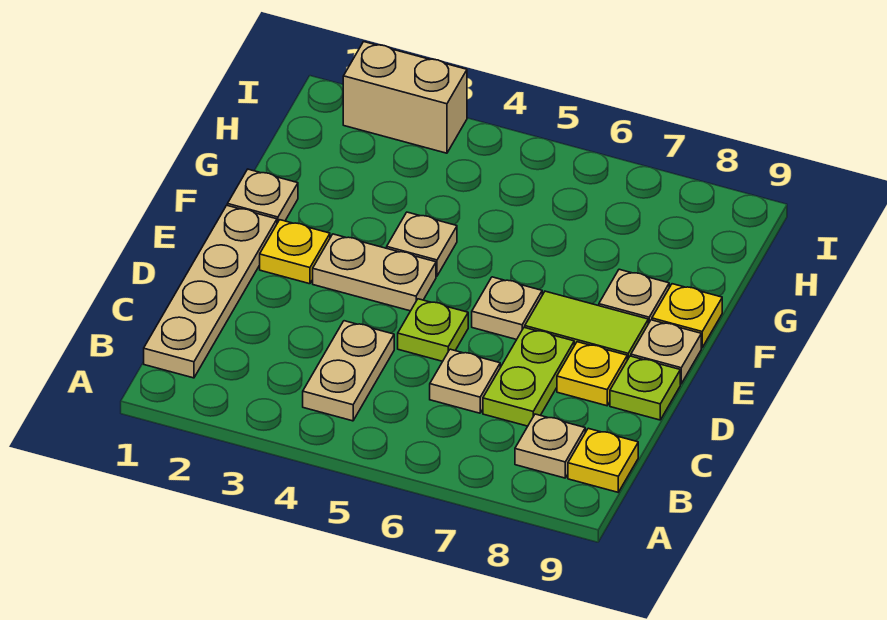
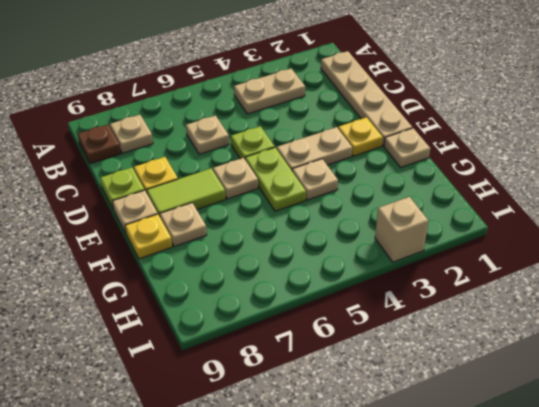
tan plate B4:C4 level 1 -> tan plate B3:B4 level 1
yellow plate B9 level 1 -> brown plate B9 level 1
lime plate C7:D7 level 1 -> lime plate E5:F5 level 1
tan brick I2:I3 level 1 -> tan brick I3 level 1

